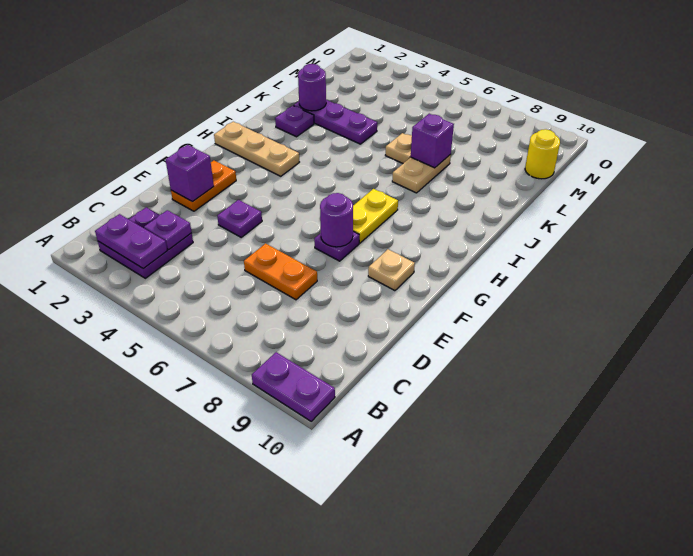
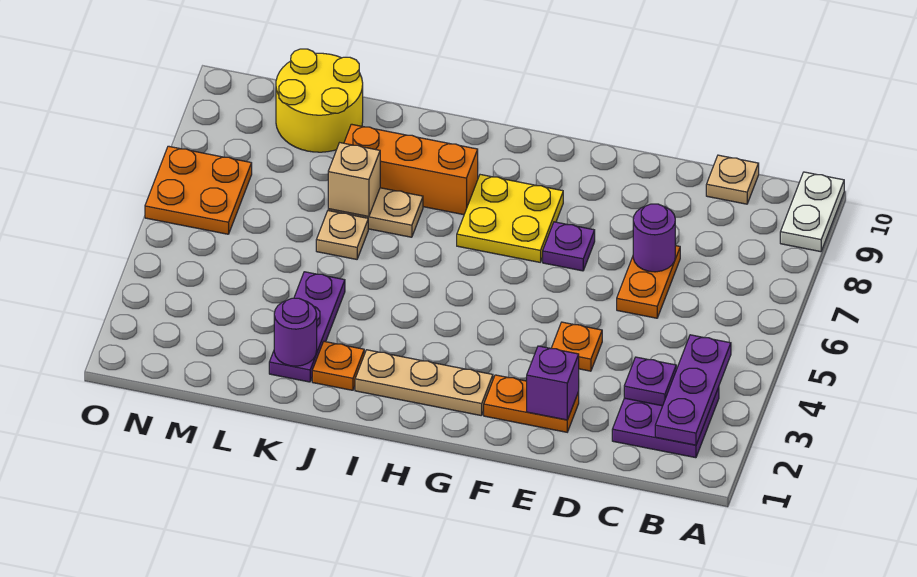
purple plate A9:A10 level 1 -> white plate A9:A10 level 1
purple plate B2:B3 level 2 -> purple plate B2:B4 level 2
purple plate E4 level 1 -> orange plate E4 level 1
purple round brick F7 level 2 -> purple round brick D7 level 2
tan plate F9 level 1 -> tan plate C10 level 1
yellow plate G7:H7 level 1 -> yellow plate G7:H8 level 1
tan plate H1:H3 level 1 -> tan plate G2:I2 level 1
none -> orange brick I8:K8 level 1
purple plate J2 level 1 -> orange plate J2 level 1
purple brick K7 level 2 -> tan brick K7 level 2
yellow round brick M10 level 1 -> yellow round brick L9:M10 level 1
none -> orange plate N6:O7 level 1

